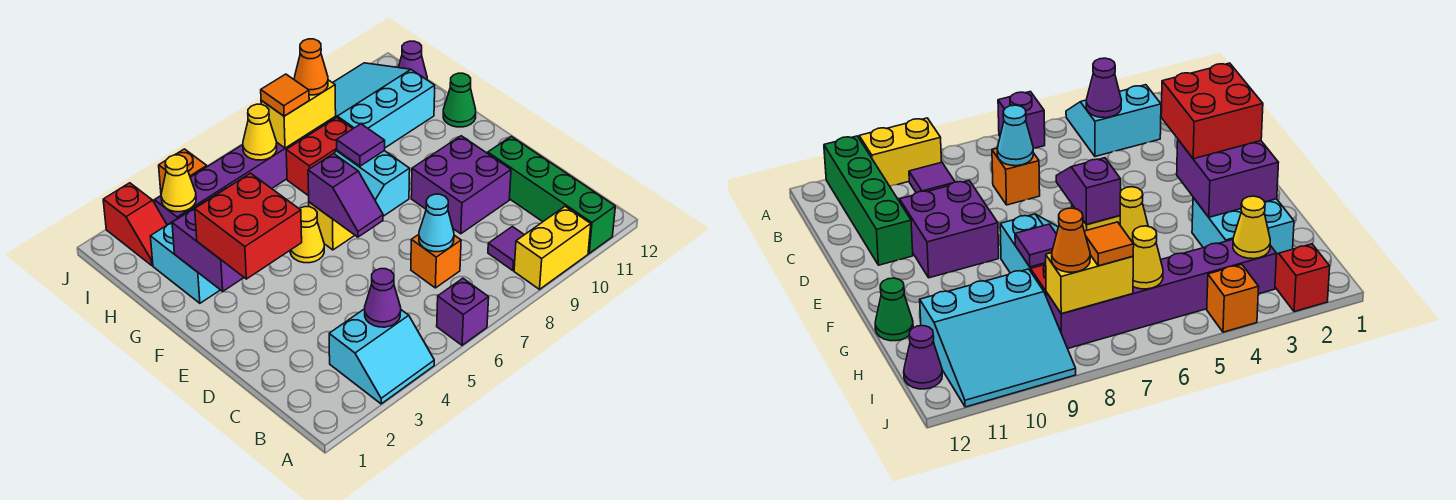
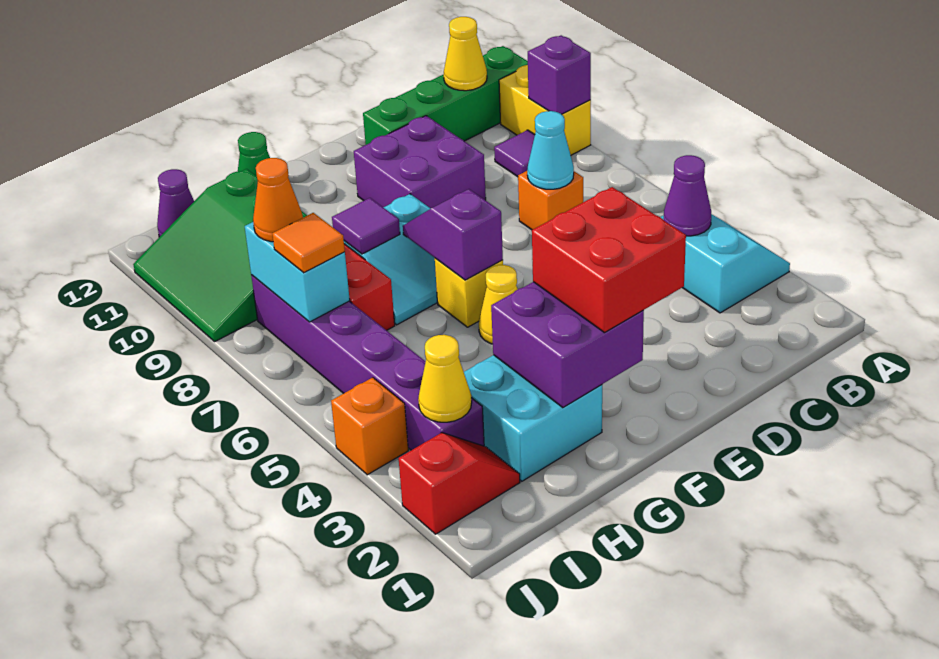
purple brick A6 level 1 -> purple brick A9 level 2
purple slope E6:F6 level 2 top F -> purple slope F6:F7 level 2 top 6
cyan slope H9:J11 level 1 top H -> green slope H9:J11 level 1 top H
yellow cone I6 level 2 -> yellow cone B11 level 2
yellow brick I7:I8 level 2 -> cyan brick I7:I8 level 2

